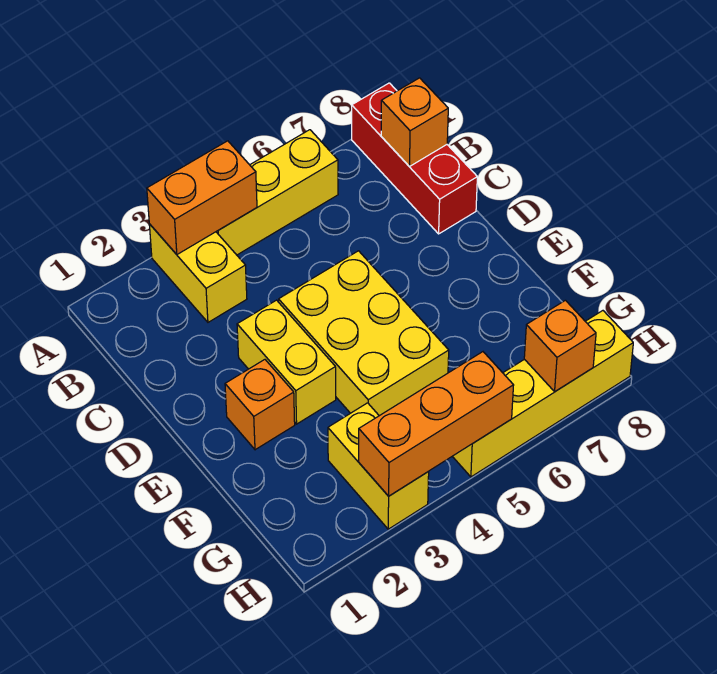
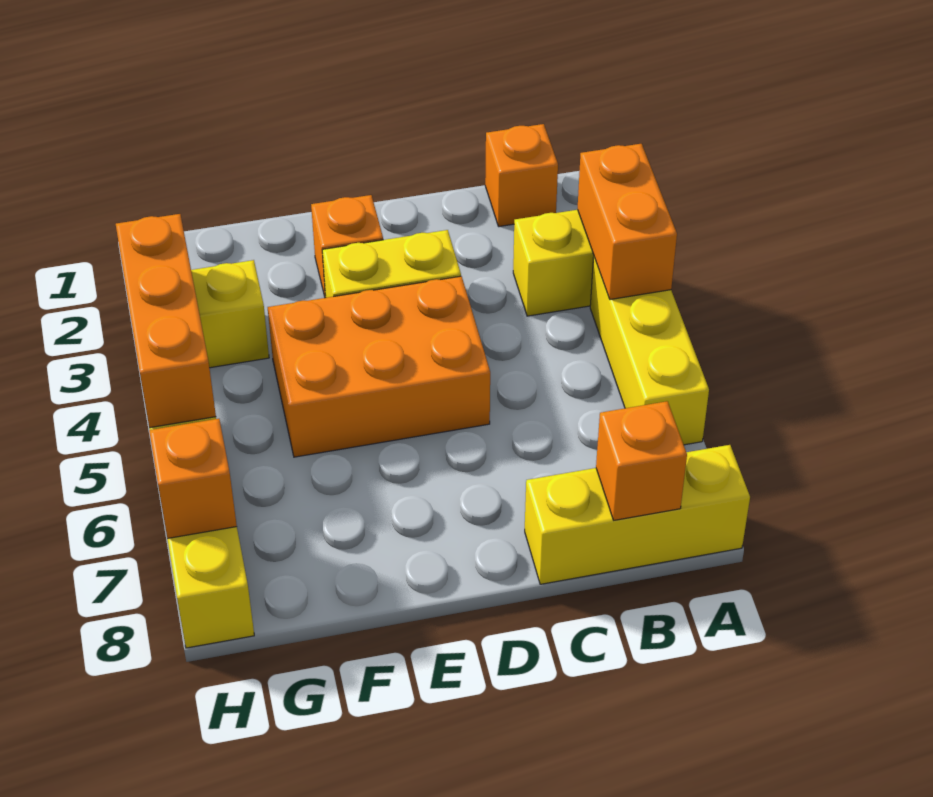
red brick A8:C8 level 1 -> yellow brick A8:C8 level 1
none -> orange brick B1 level 1
yellow brick D4:F5 level 1 -> orange brick D4:F5 level 1

